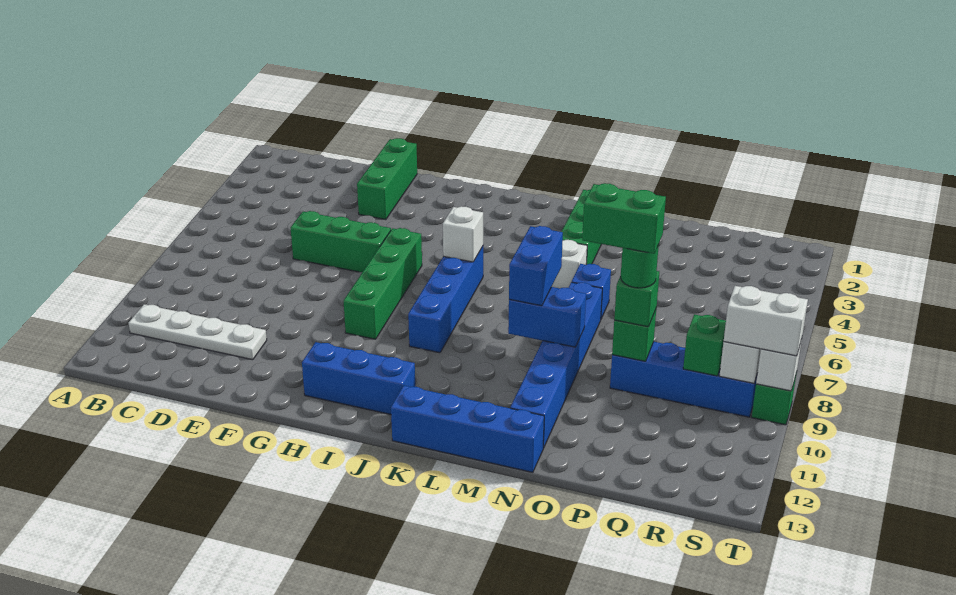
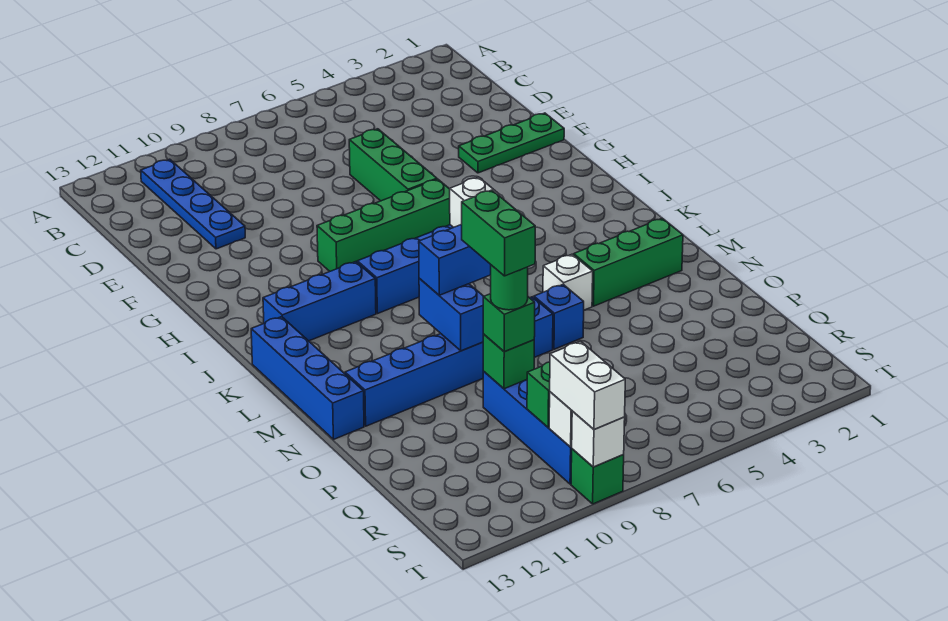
white plate B11:E11 level 1 -> blue plate B11:E11 level 1
green brick F1:F3 level 1 -> green plate F1:F3 level 1
blue brick H12:J12 level 1 -> blue brick J10:J12 level 1

